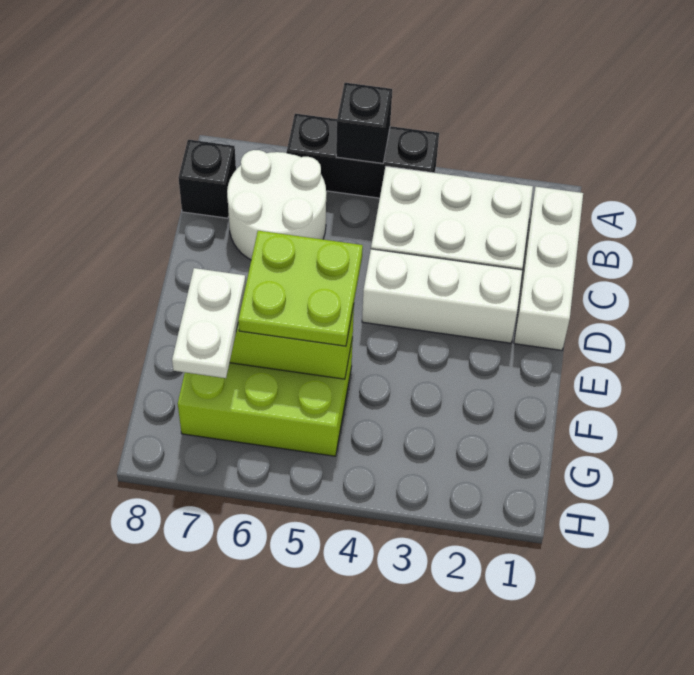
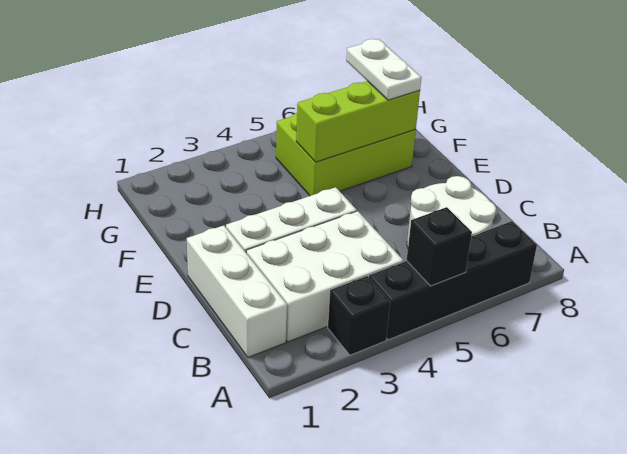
black brick A4:A6 level 1 -> black brick A4:A7 level 1
black brick B8 level 1 -> black brick A3 level 1
lime plate E5:F6 level 3 -> none

